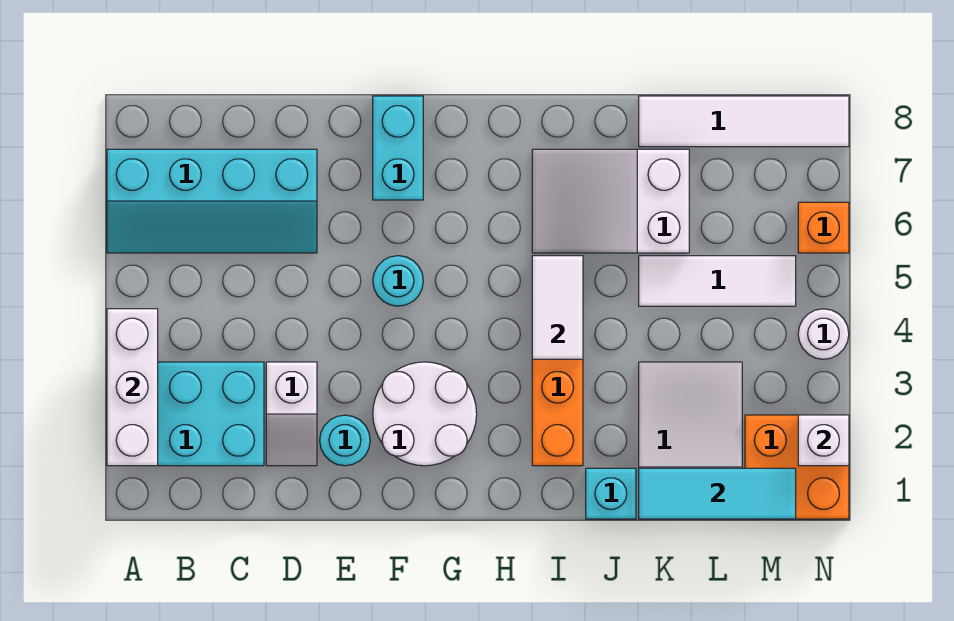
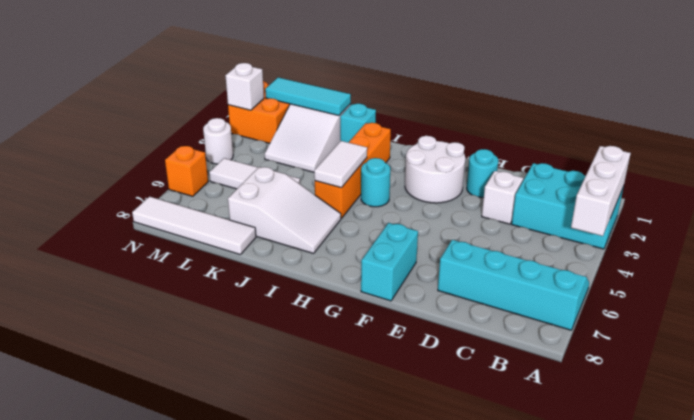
cyan round brick F5 level 1 -> cyan round brick H4 level 1

